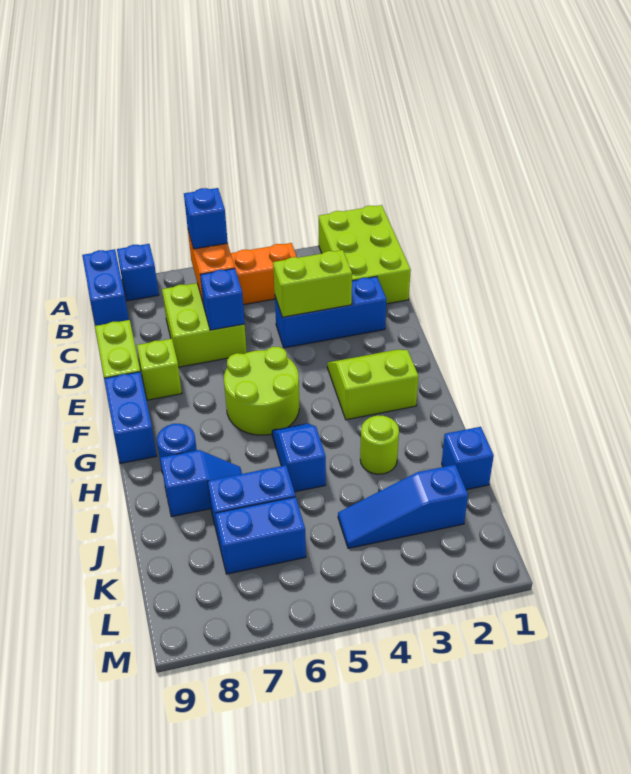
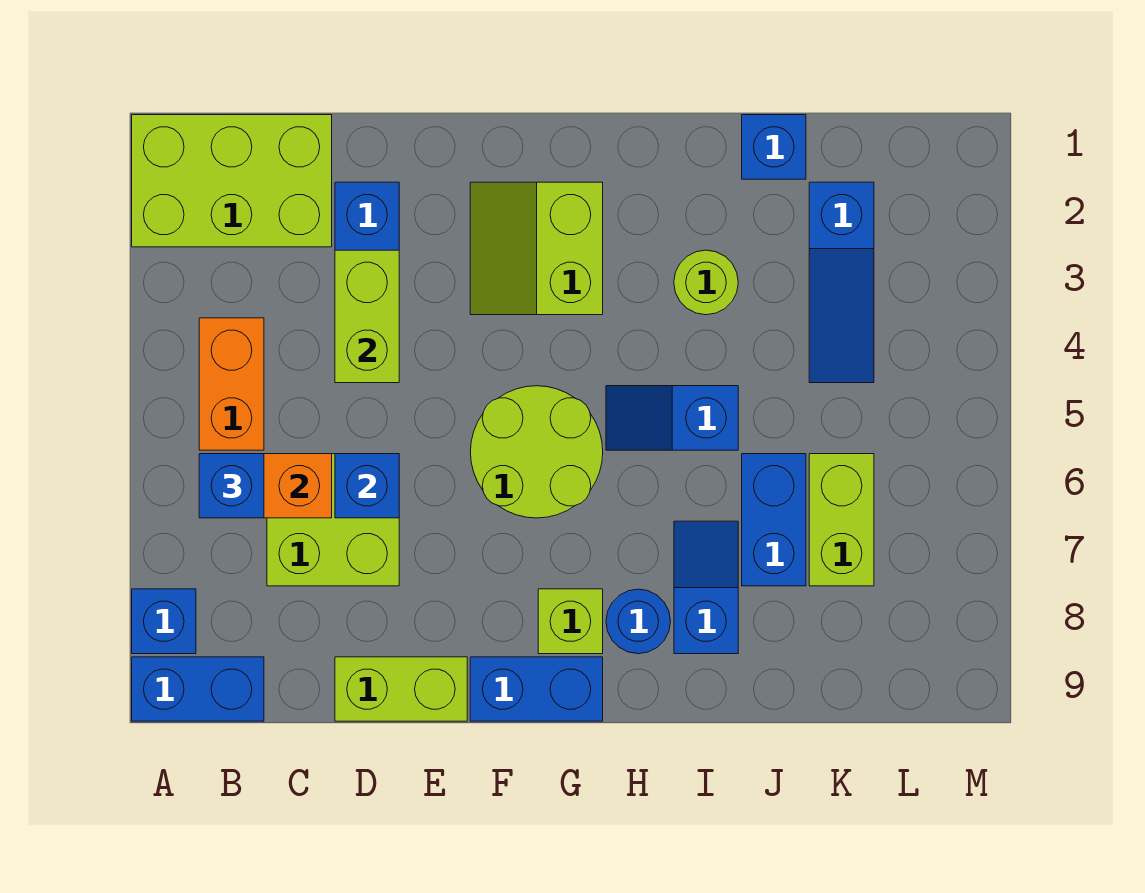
lime brick E8 level 1 -> lime brick G8 level 1
blue brick K6:K7 level 1 -> lime brick K6:K7 level 1

